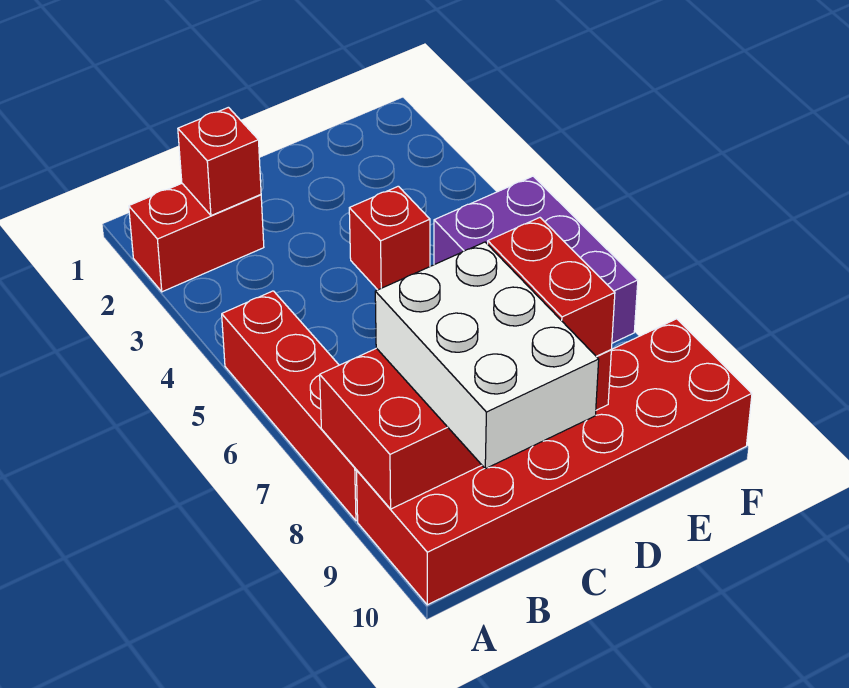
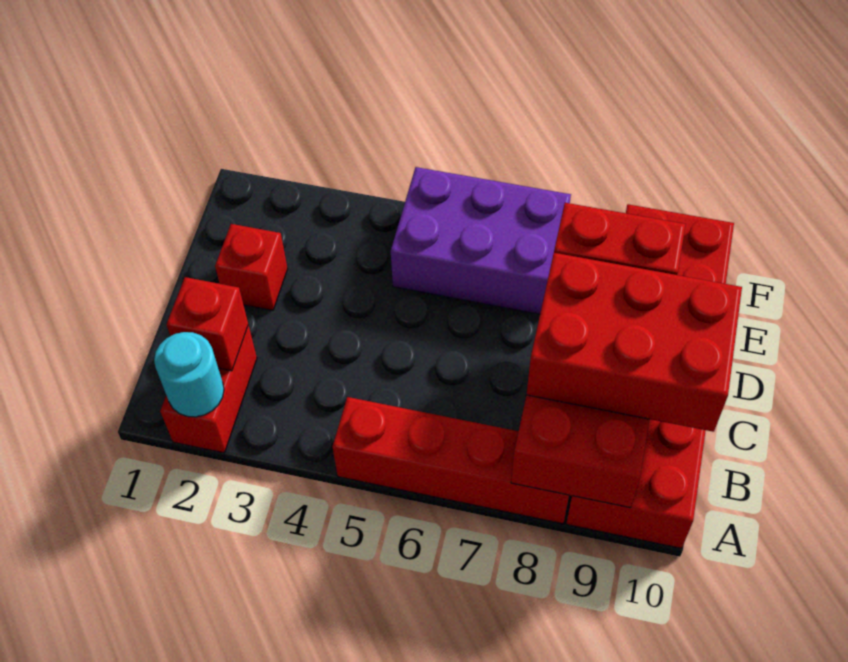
none -> cyan round brick A2 level 2
white brick B8:C10 level 3 -> red brick B8:C10 level 3
red brick D4 level 1 -> red brick D2 level 1

